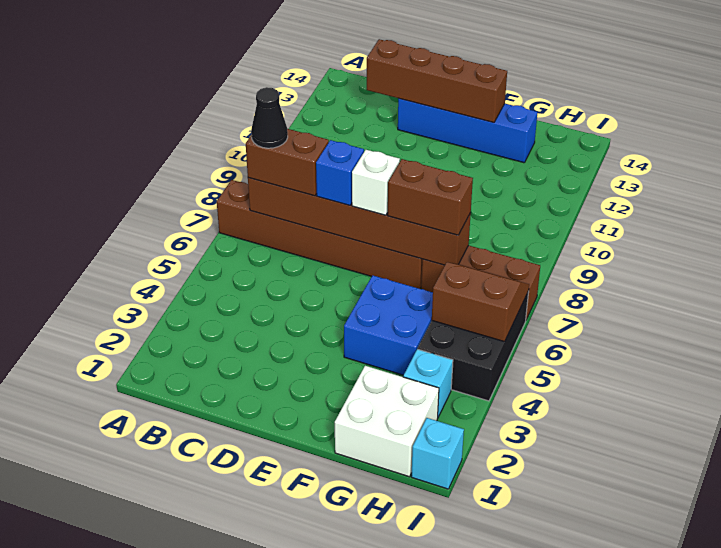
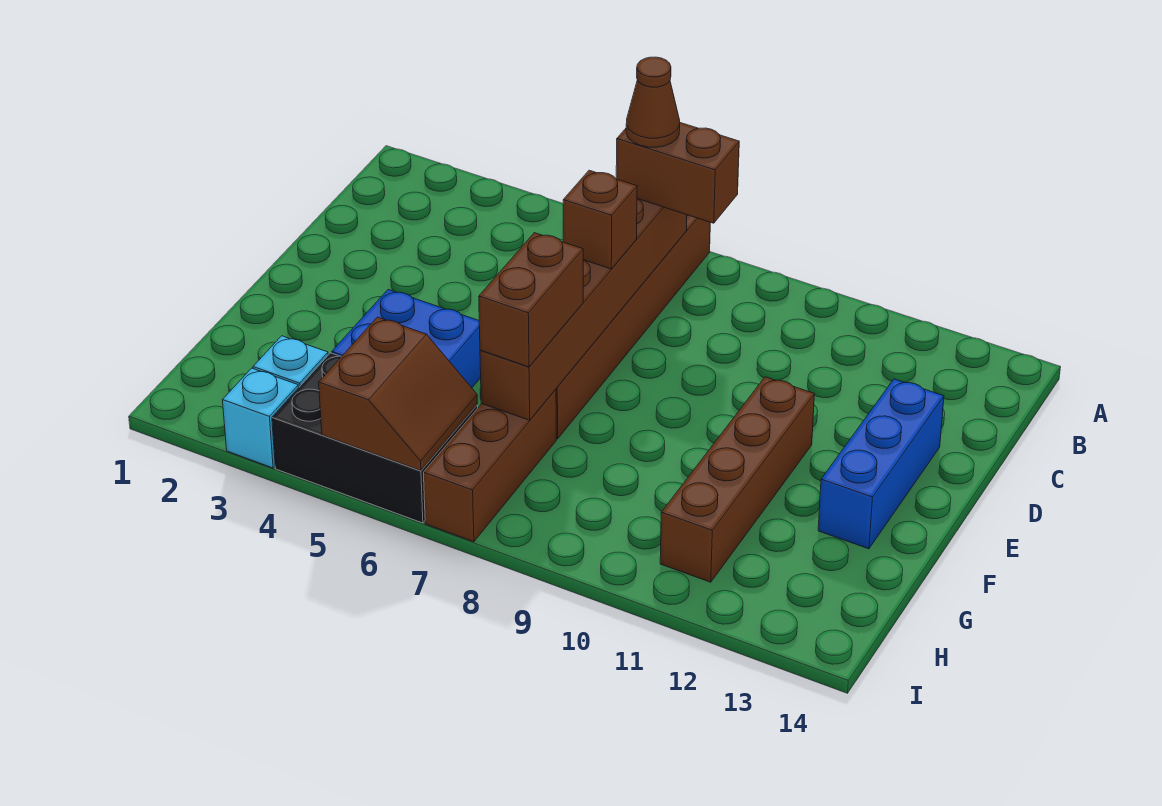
brown brick B7:C7 level 3 -> brown brick B7:B8 level 3
black cone B7 level 4 -> brown cone B7 level 4
brown brick C13:F13 level 2 -> brown brick E11:H11 level 1
blue brick D7 level 3 -> brown brick D7 level 3
blue brick D13:G13 level 1 -> blue brick D13:F13 level 1
white brick E7 level 3 -> none
white brick G1:H2 level 1 -> none
cyan brick I1 level 1 -> cyan brick I3 level 1

